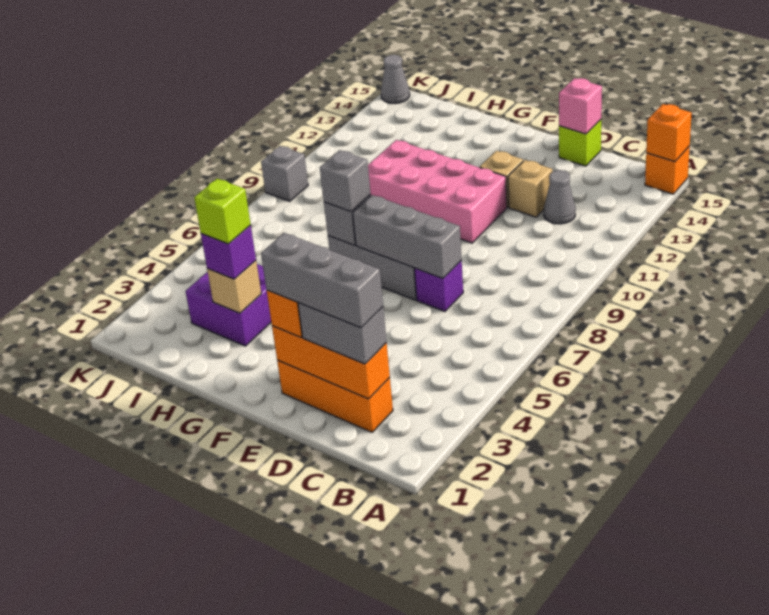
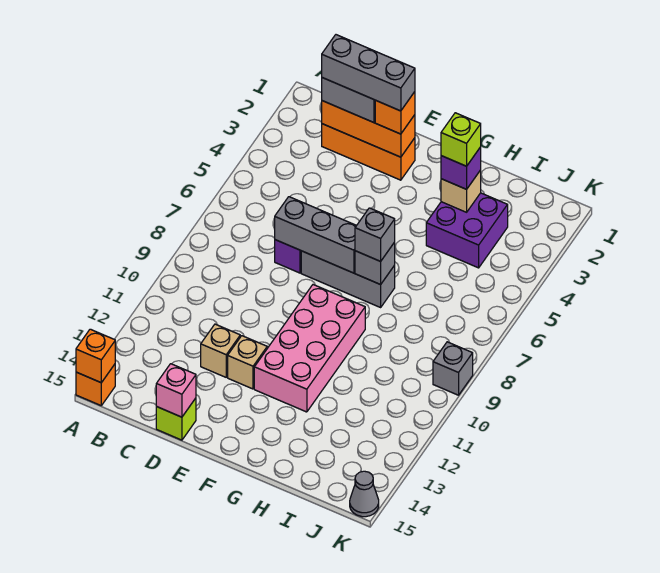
grey cone C12 level 1 -> none
pink brick E10:H11 level 1 -> pink brick F9:G12 level 1

